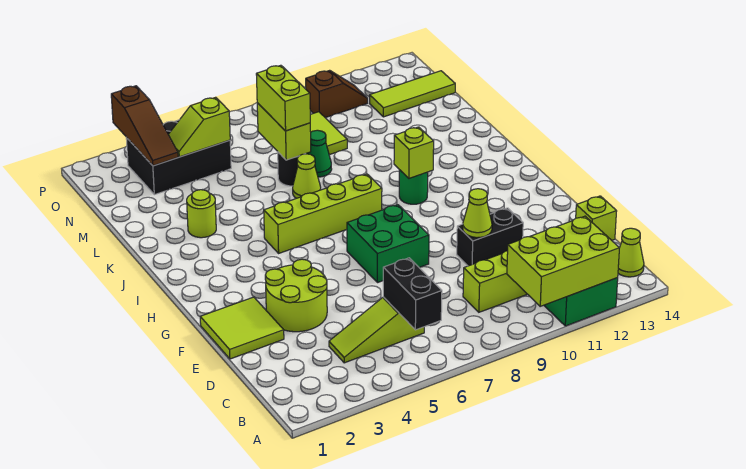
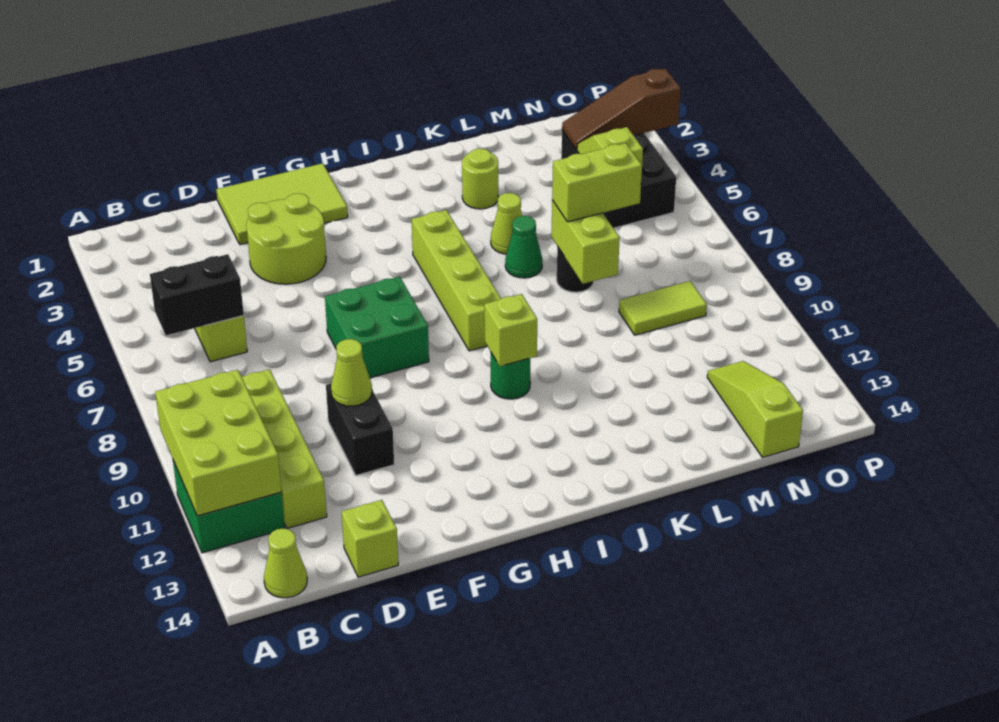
lime tile E1:F2 level 1 -> lime tile E1:G2 level 1
lime cone K7 level 1 -> lime cone K5 level 1
lime brick L7:M7 level 2 -> lime brick L7:L8 level 2
green cone L8 level 1 -> green cone K6 level 1
lime tile N12:N14 level 1 -> lime slope N12:N14 level 1 top 14
brown slope O10:O11 level 1 top 10 -> none

